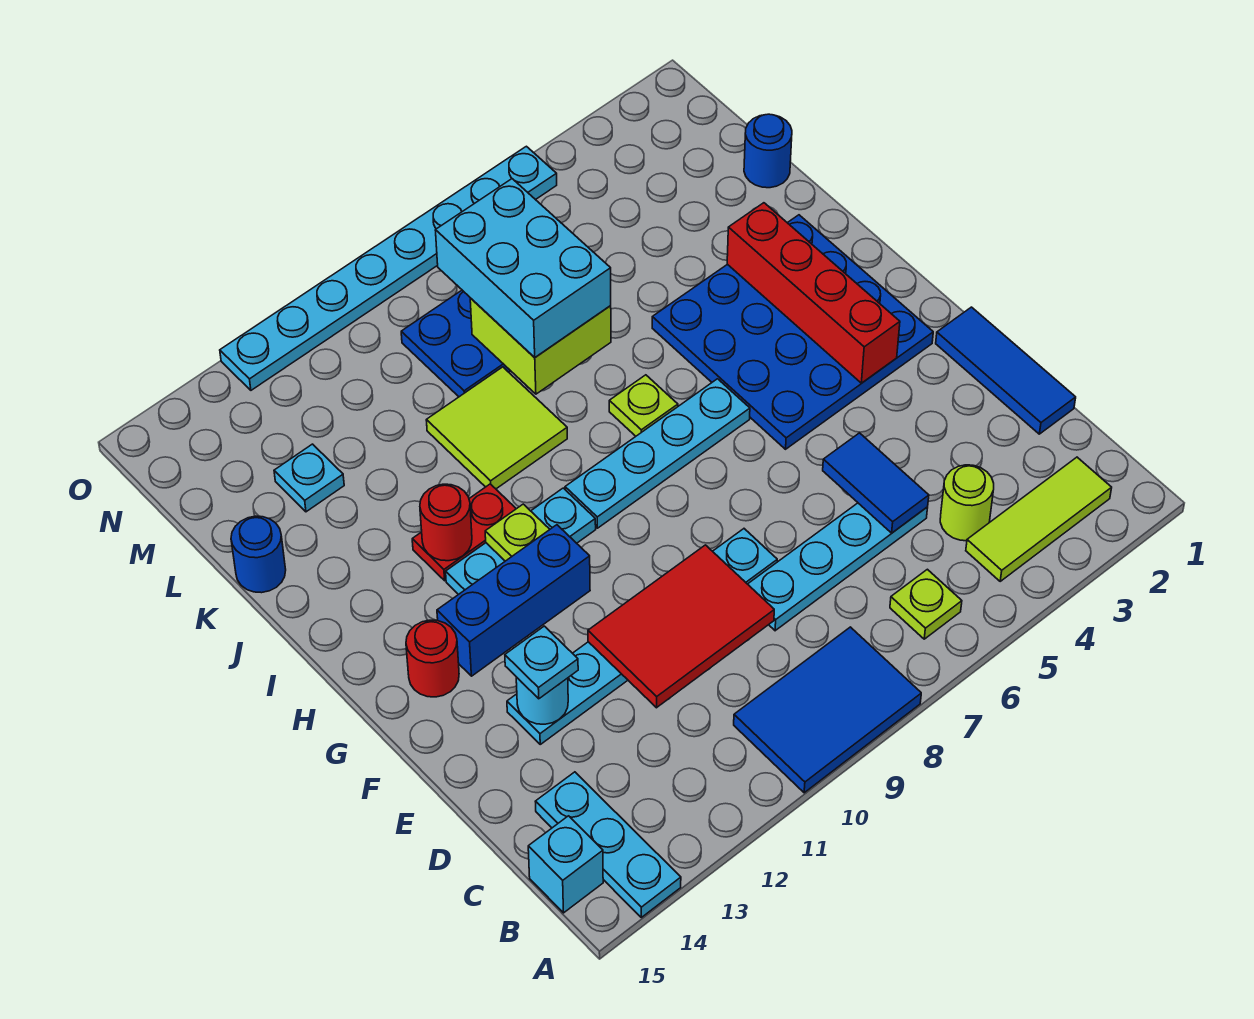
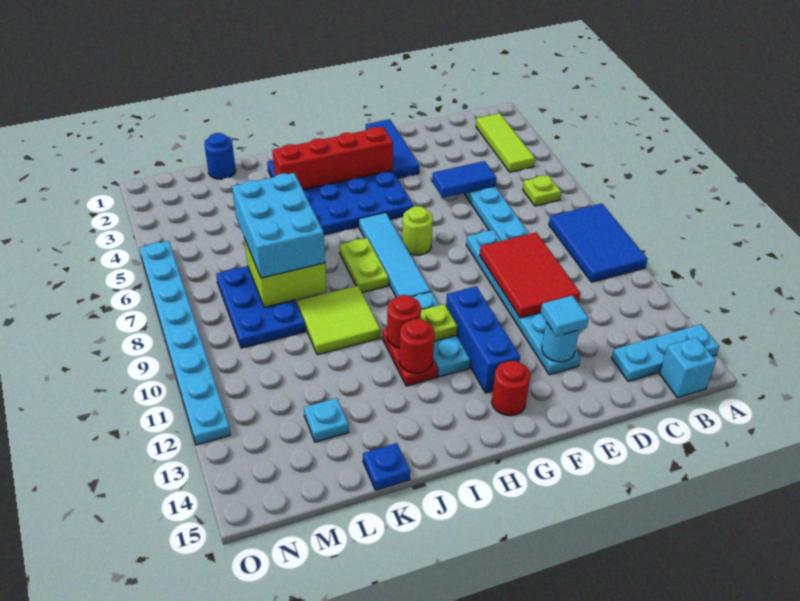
lime round brick C4 level 1 -> lime round brick G7 level 1
blue tile D1:F1 level 1 -> blue tile F1:F3 level 1
cyan plate E13 level 3 -> cyan tile E13 level 3
cyan plate H6:H9 level 1 -> cyan tile H6:H9 level 1
lime plate I7 level 1 -> lime plate I7:I8 level 1
none -> red round brick I11 level 2
cyan brick K7:M8 level 3 -> cyan brick K6:L8 level 3
blue round brick K15 level 1 -> blue plate K15 level 1

